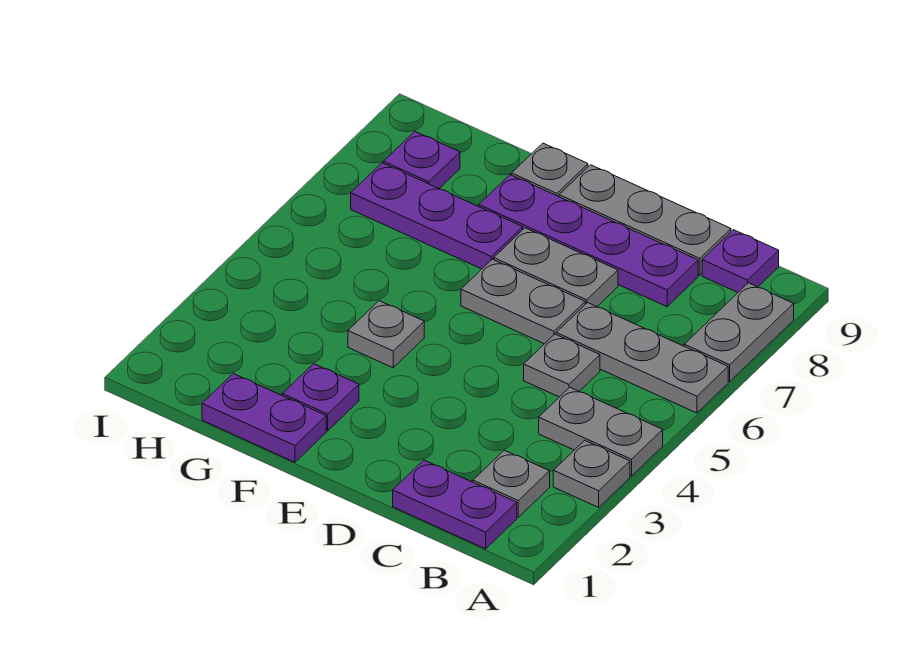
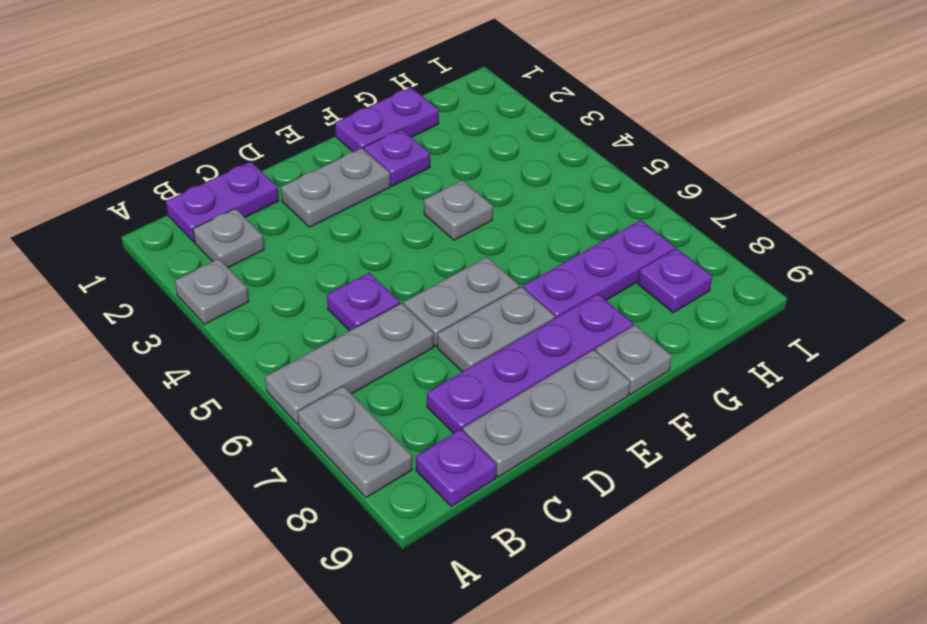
grey plate A4:B4 level 1 -> grey plate D2:E2 level 1
grey plate C5 level 1 -> purple plate C5 level 1

